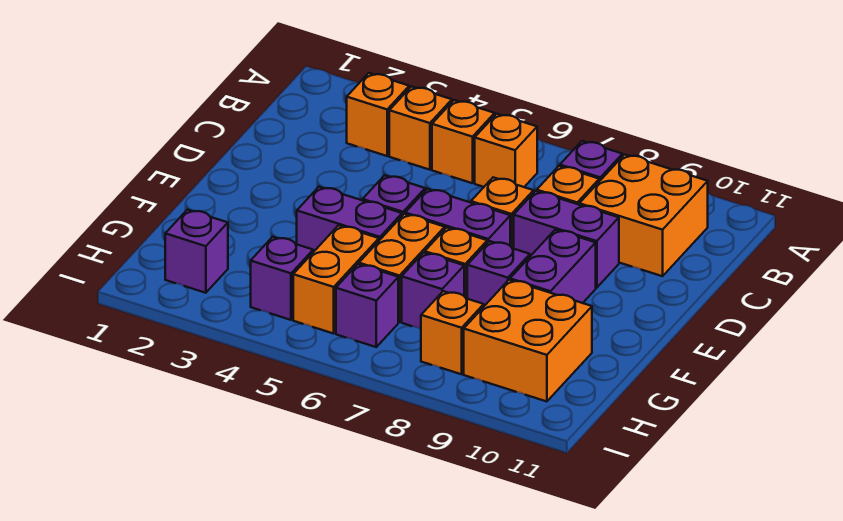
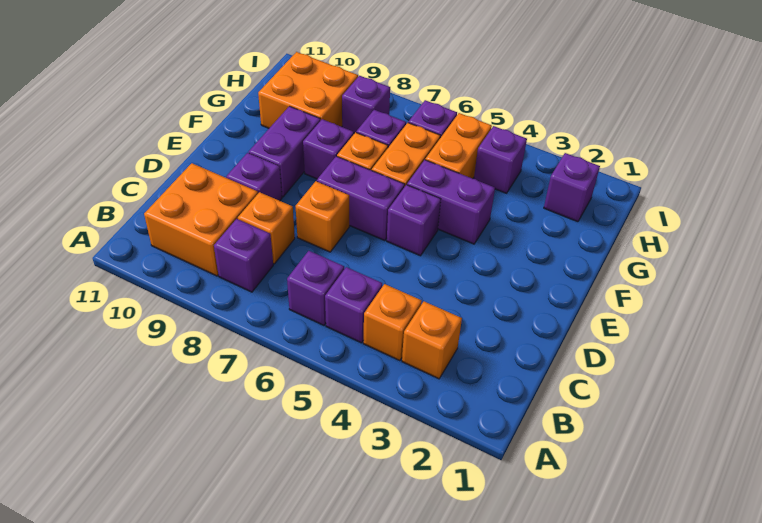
orange brick B5 level 1 -> purple brick B5 level 1
orange brick B6 level 1 -> purple brick B6 level 1
purple brick D8:D9 level 1 -> purple brick D9 level 1
orange brick H8 level 1 -> purple brick H8 level 1

